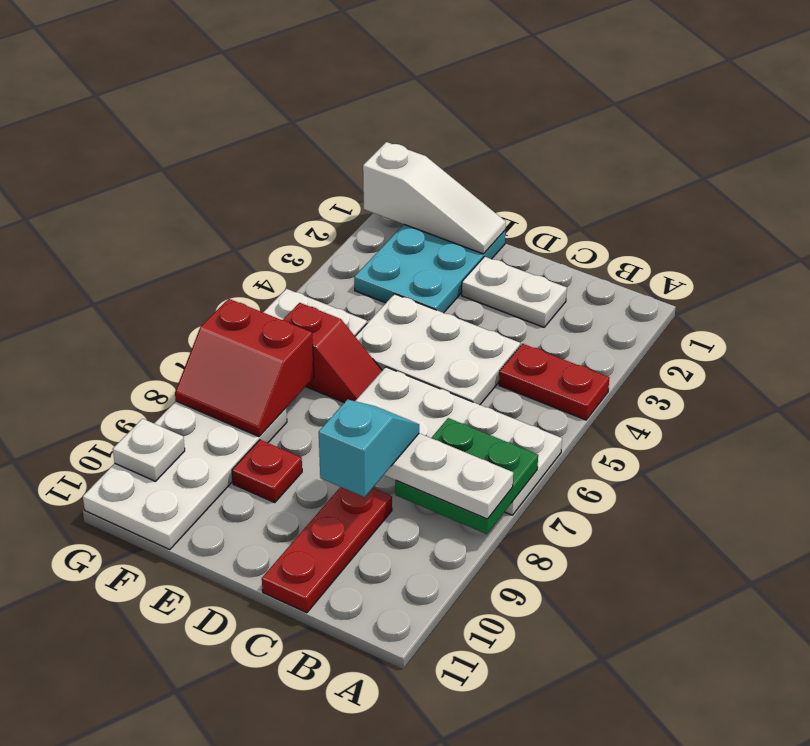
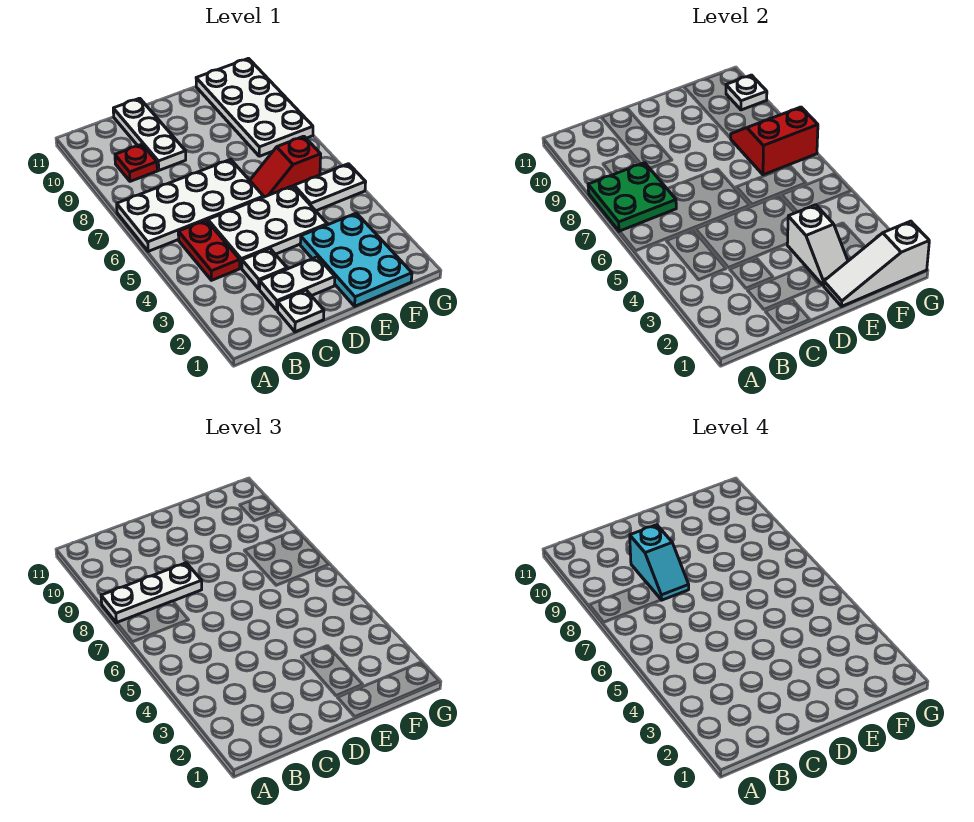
red plate A4:B4 level 1 -> red plate B4:B5 level 1
none -> white plate C1 level 1
none -> white plate C3 level 1
red plate C9:C11 level 1 -> white plate C9:C11 level 1
none -> white slope E2:E3 level 2 top 3
red plate E9 level 1 -> red plate B9 level 1

